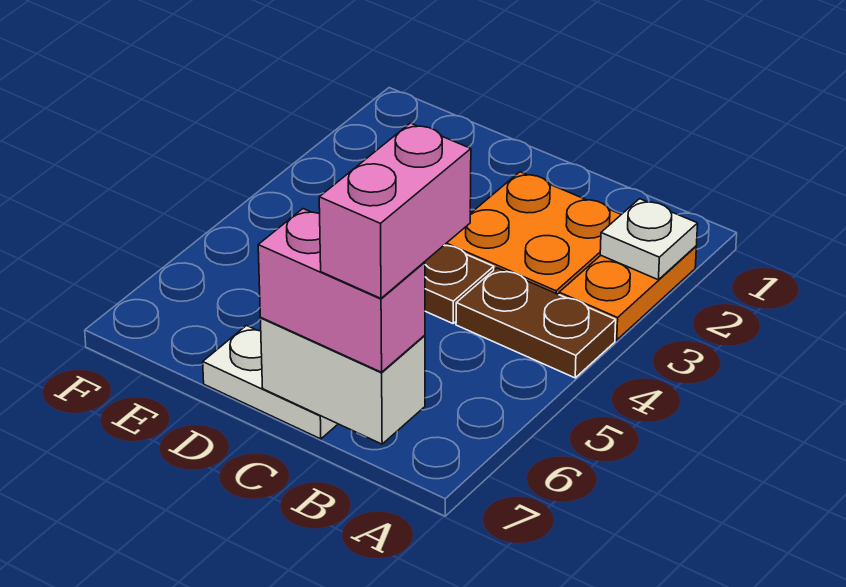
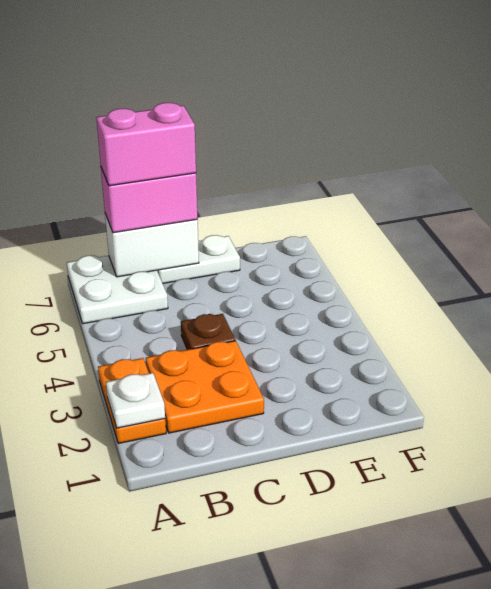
brown plate A4:B4 level 1 -> none
none -> white plate A6:B7 level 1
pink brick B6:B7 level 4 -> pink brick B7:C7 level 4

